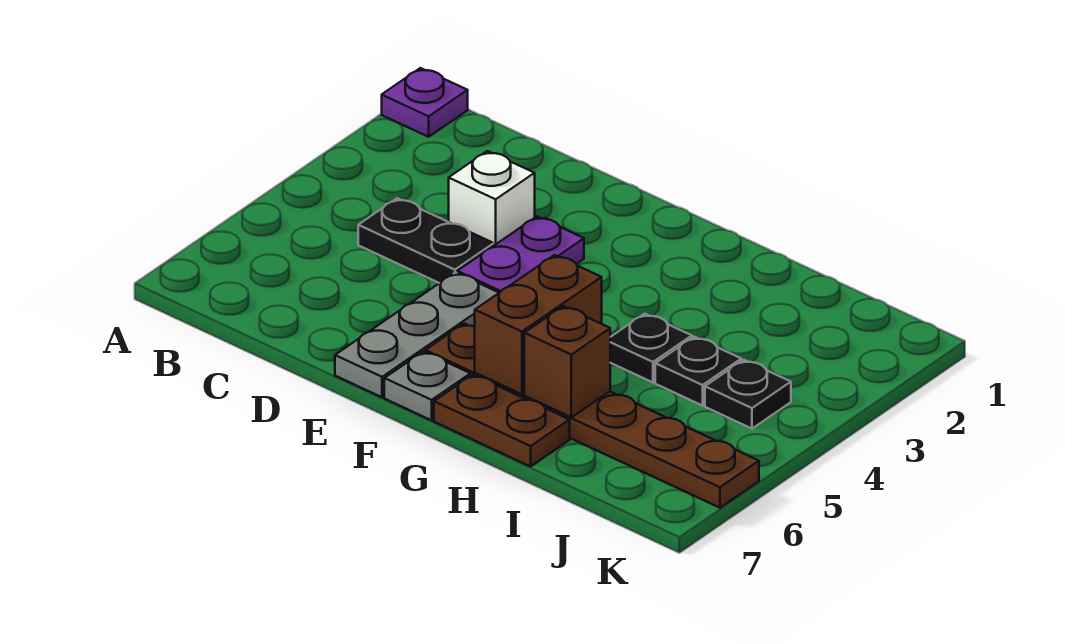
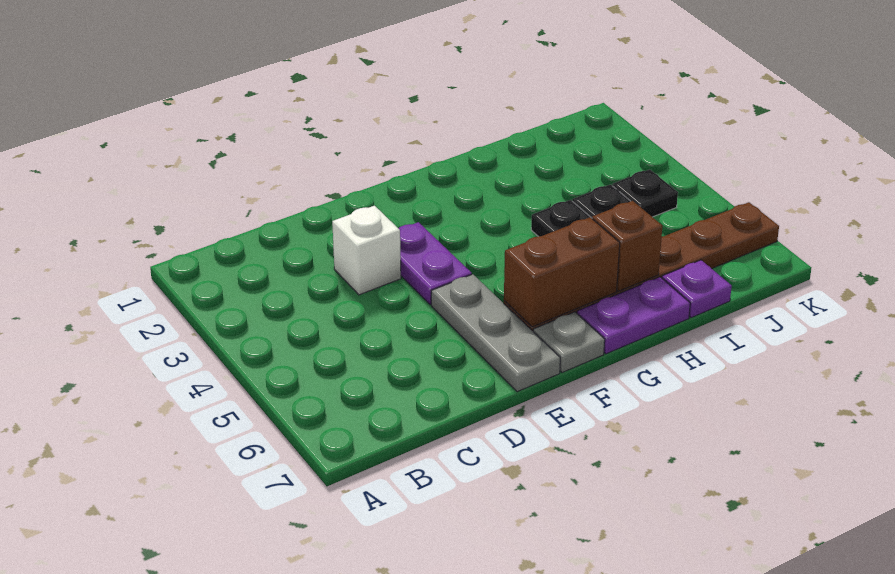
purple plate A1 level 1 -> purple plate I7 level 1
black plate C4:D4 level 1 -> none
brown brick G5:G6 level 2 -> brown brick F6:G6 level 2
brown plate G7:H7 level 1 -> purple plate G7:H7 level 1

